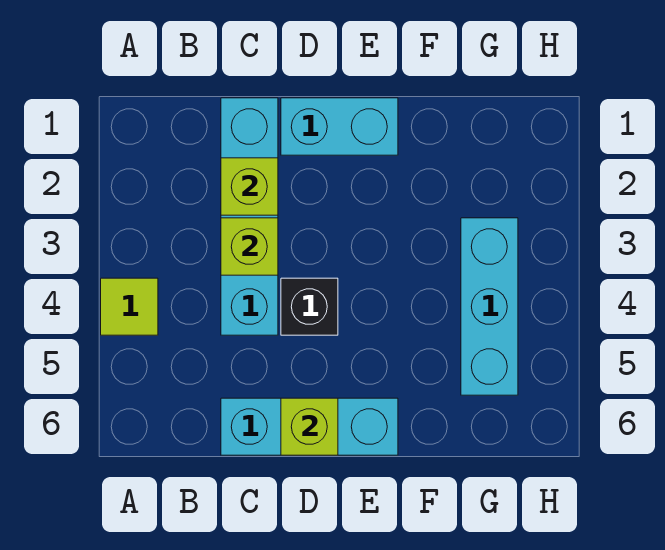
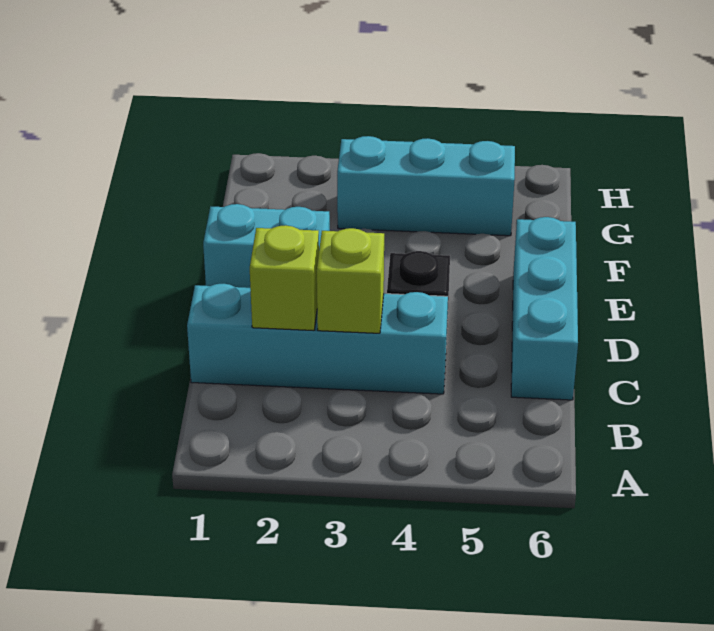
lime tile A4 level 1 -> none
cyan brick D1:E1 level 1 -> cyan brick E1:E2 level 1
lime brick D6 level 2 -> none

